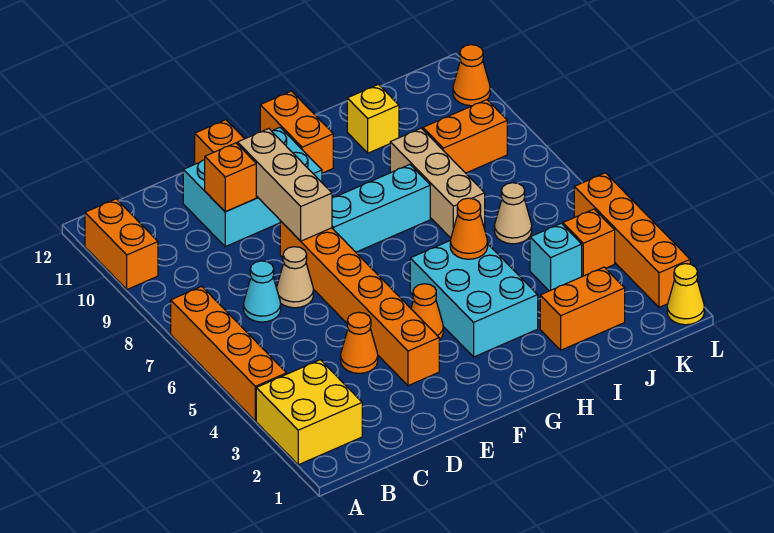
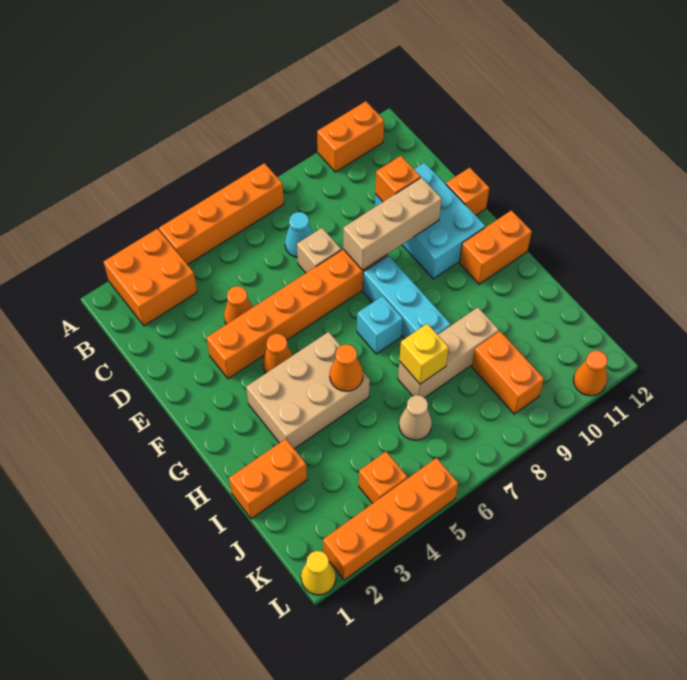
yellow brick A2:B3 level 1 -> orange brick A2:B3 level 1
tan cone D7 level 1 -> tan brick D7 level 1
cyan brick G3:H5 level 1 -> tan brick G3:H5 level 1
orange brick I2:J2 level 1 -> orange brick I1:I2 level 1
yellow brick I11 level 1 -> yellow brick I7 level 2
cyan brick J4 level 1 -> cyan brick G7 level 1

